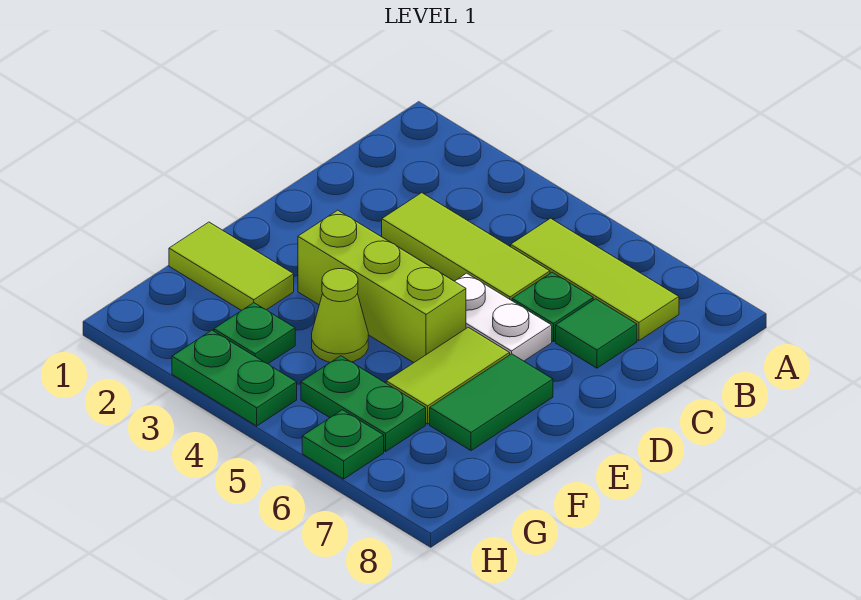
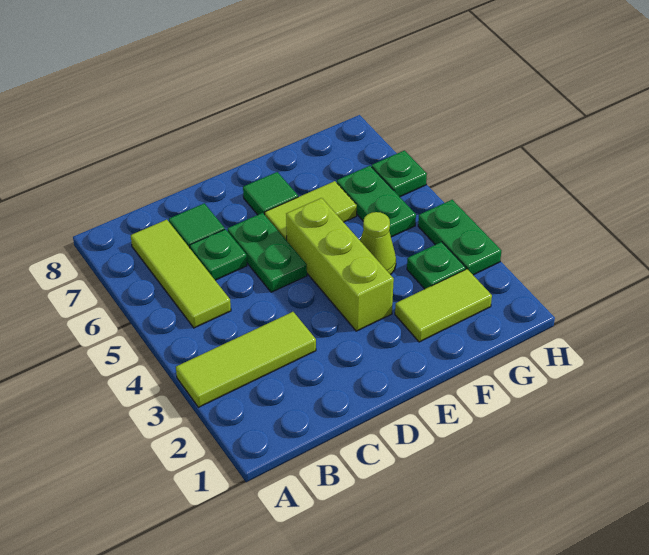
lime tile C3:C5 level 1 -> lime tile A3:C3 level 1
white plate D5:D6 level 1 -> green plate D5:D6 level 1
green tile E7:F7 level 1 -> green tile E7 level 1
lime tile F1:F2 level 1 -> lime tile F2:G2 level 1

